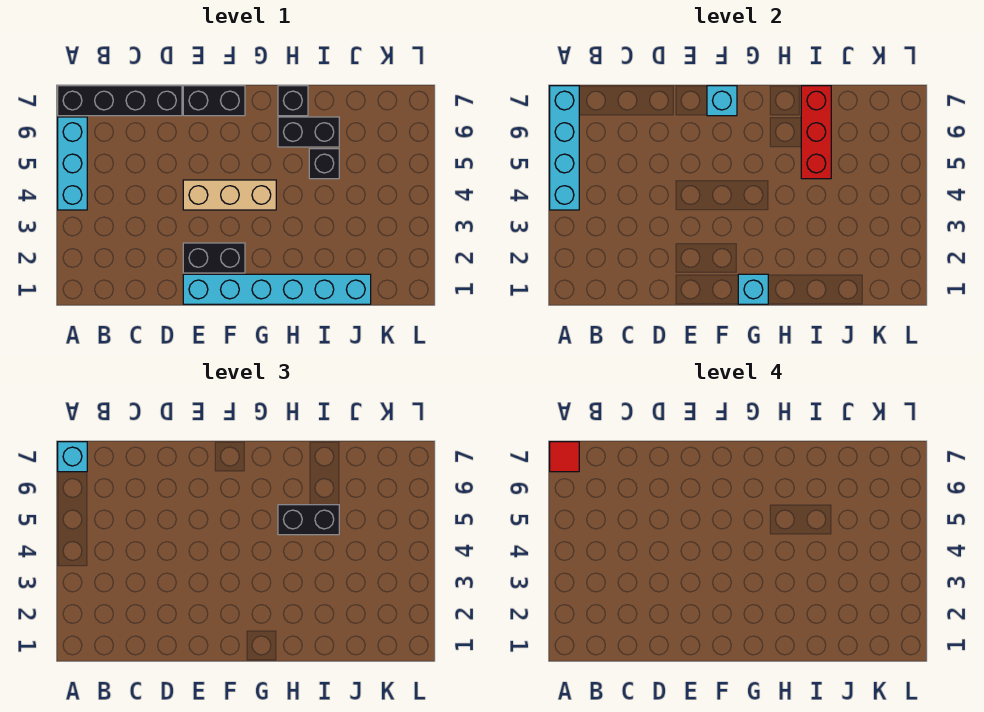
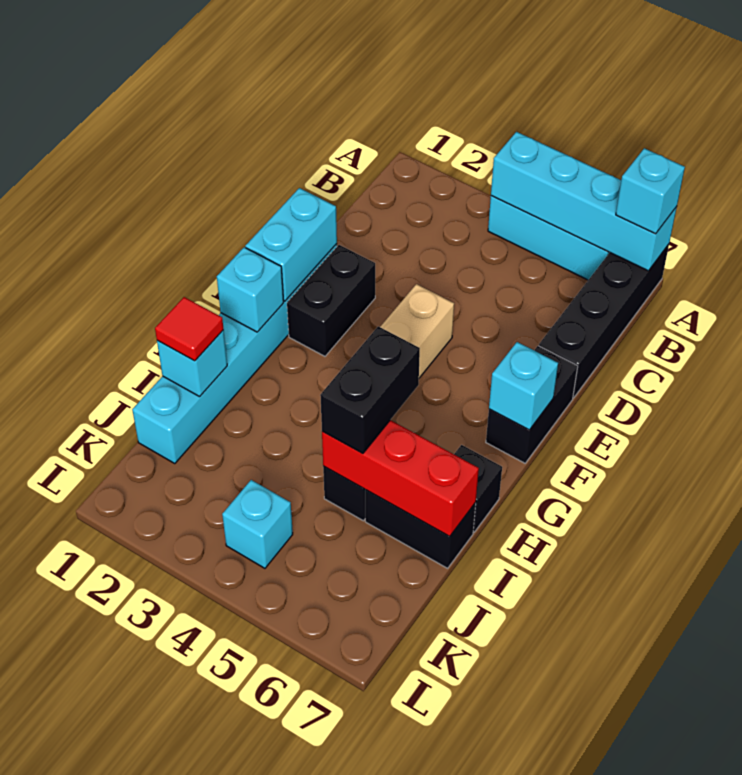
red tile A7 level 4 -> red tile I1 level 3
none -> cyan brick E1:F1 level 2
black brick H6:I6 level 1 -> black brick I6:I7 level 1
none -> cyan brick I1 level 2
none -> cyan brick K4 level 1

